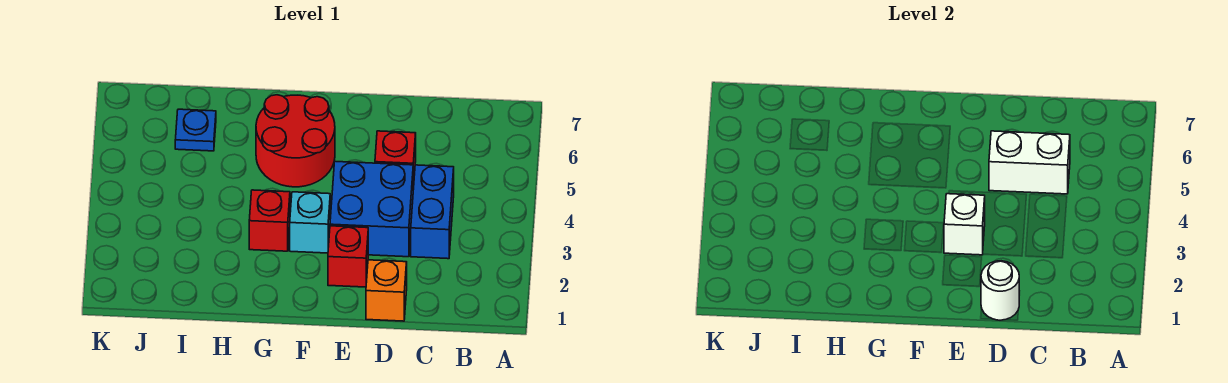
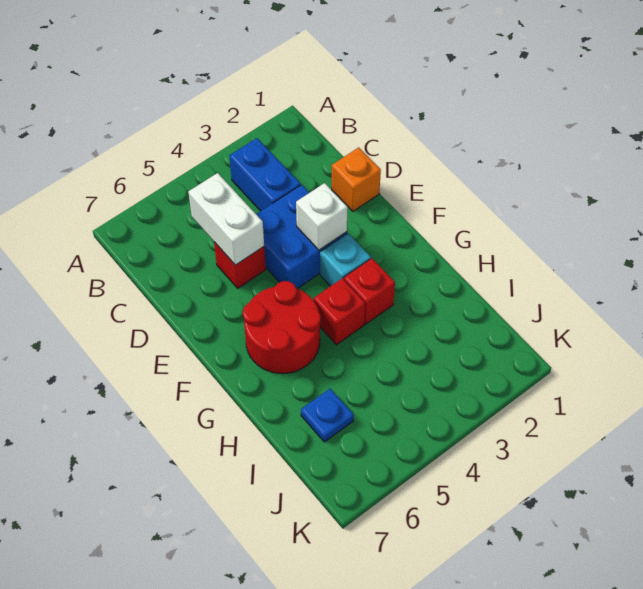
blue brick C3:C4 level 1 -> blue brick B3:C3 level 1
white round brick D1 level 2 -> none
red brick E2 level 1 -> red brick G4 level 1

